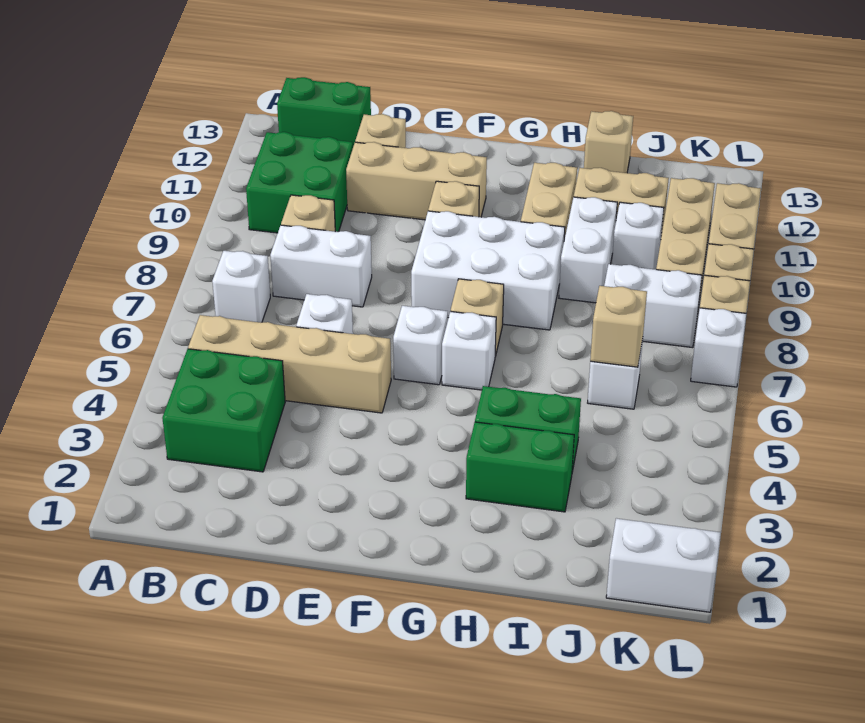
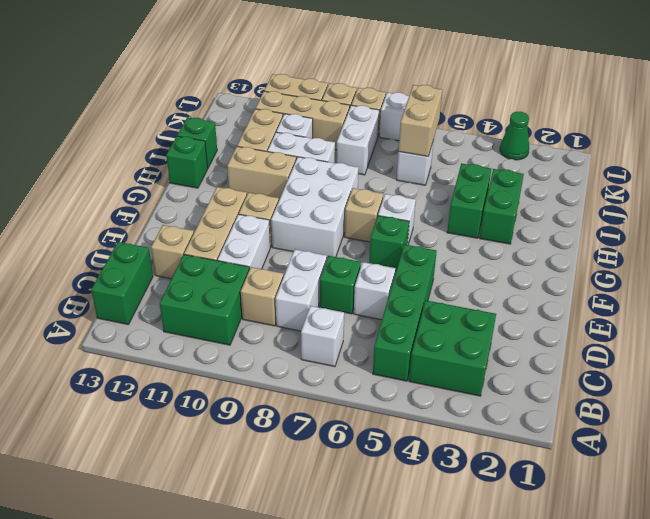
tan brick B5:E5 level 1 -> green brick B5:E5 level 1
none -> green brick D7 level 1
white brick F6 level 1 -> green brick F6 level 1
none -> green brick H13 level 1
tan brick I13 level 1 -> green brick I13 level 1
tan brick J6 level 2 -> tan brick J6:K6 level 2
white brick K1:L1 level 1 -> white brick D10:E10 level 1
none -> green cone L3 level 1

